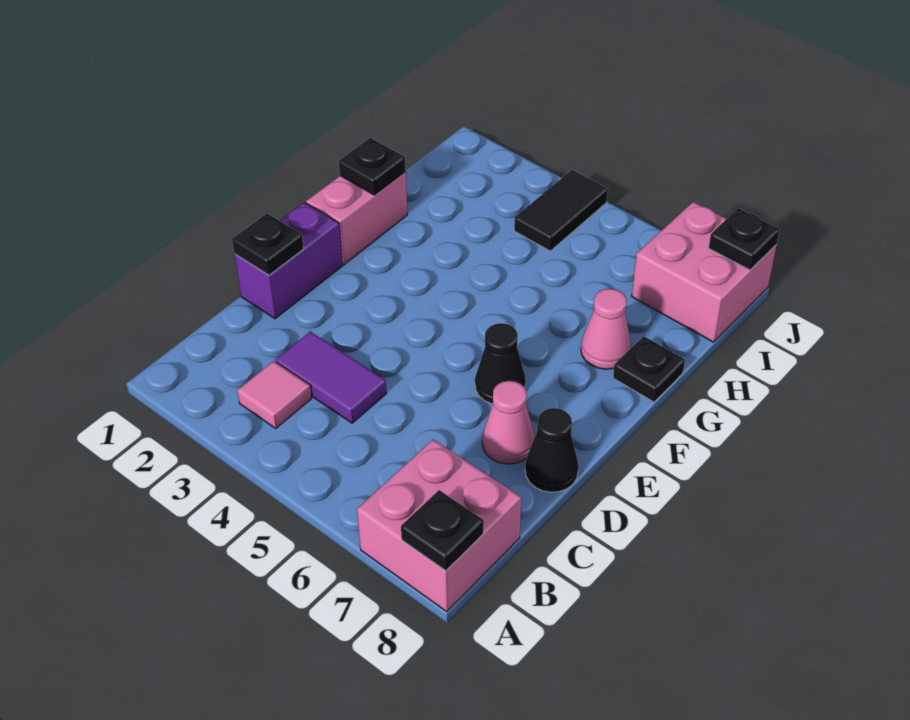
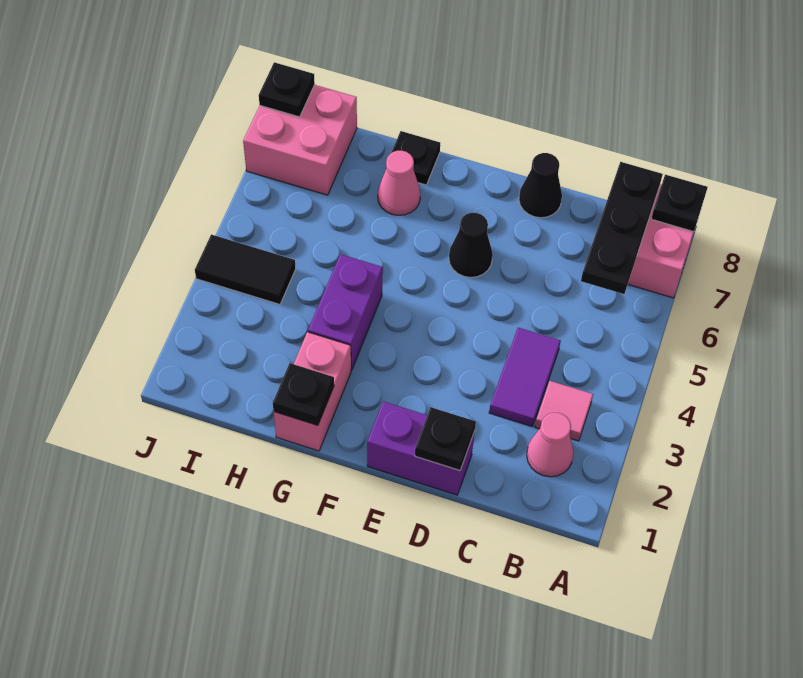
none -> black plate B6:B8 level 2
pink cone D7 level 1 -> pink cone B2 level 1
pink brick F1:G1 level 1 -> pink brick G1:G2 level 1
none -> purple brick G3:G4 level 1

